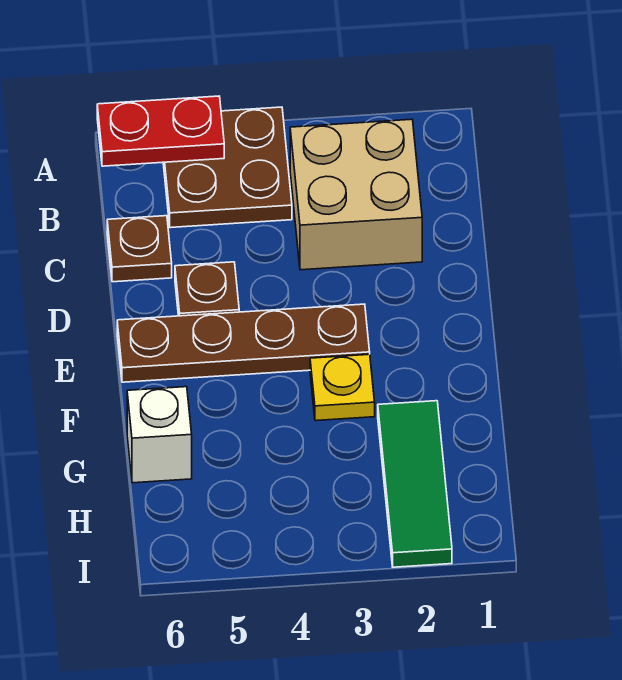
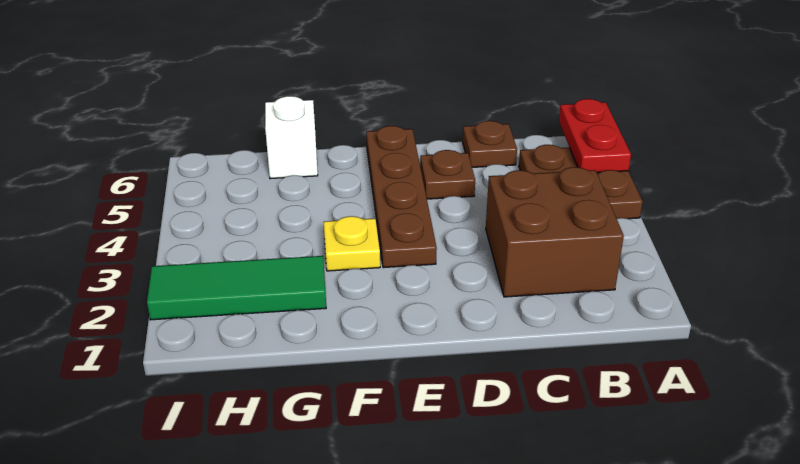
tan brick B2:C3 level 1 -> brown brick B2:C3 level 1

